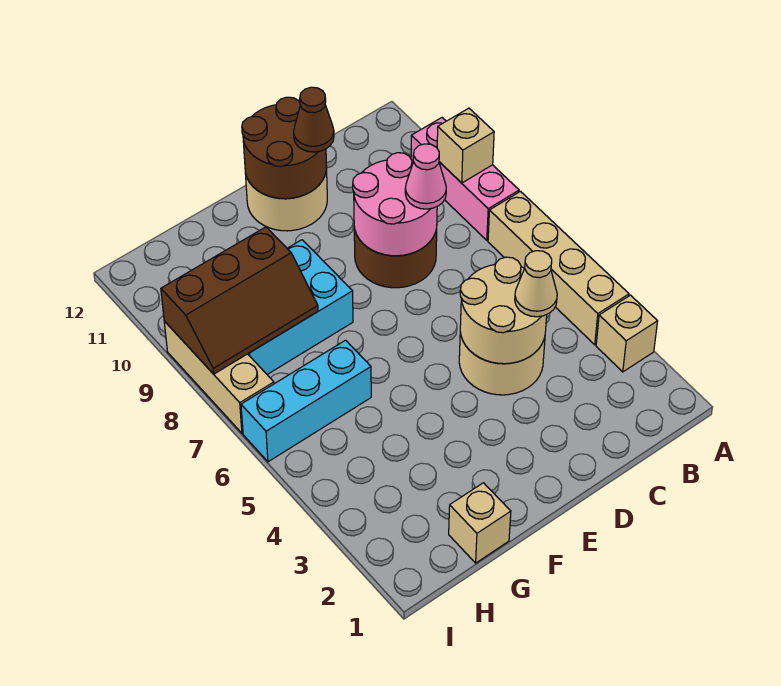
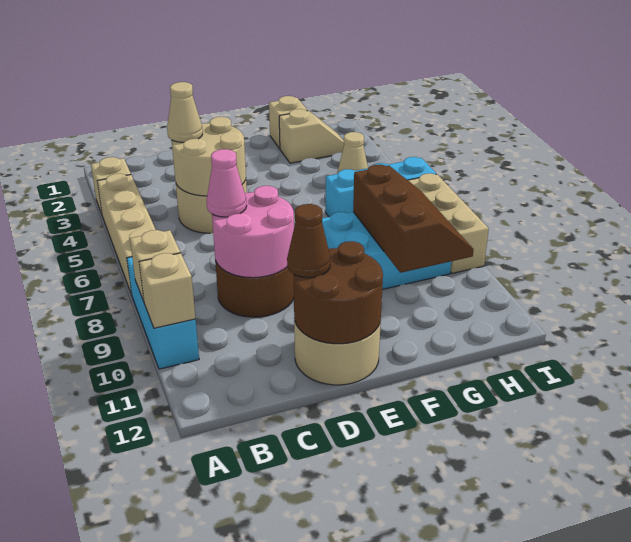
pink brick A8:A10 level 1 -> cyan brick A8:A10 level 1
none -> tan brick A10 level 2
none -> tan slope G2:H2 level 1 top G
brown slope G8:I9 level 2 top 9 -> brown slope G8:H10 level 2 top G
none -> tan cone H4 level 1

